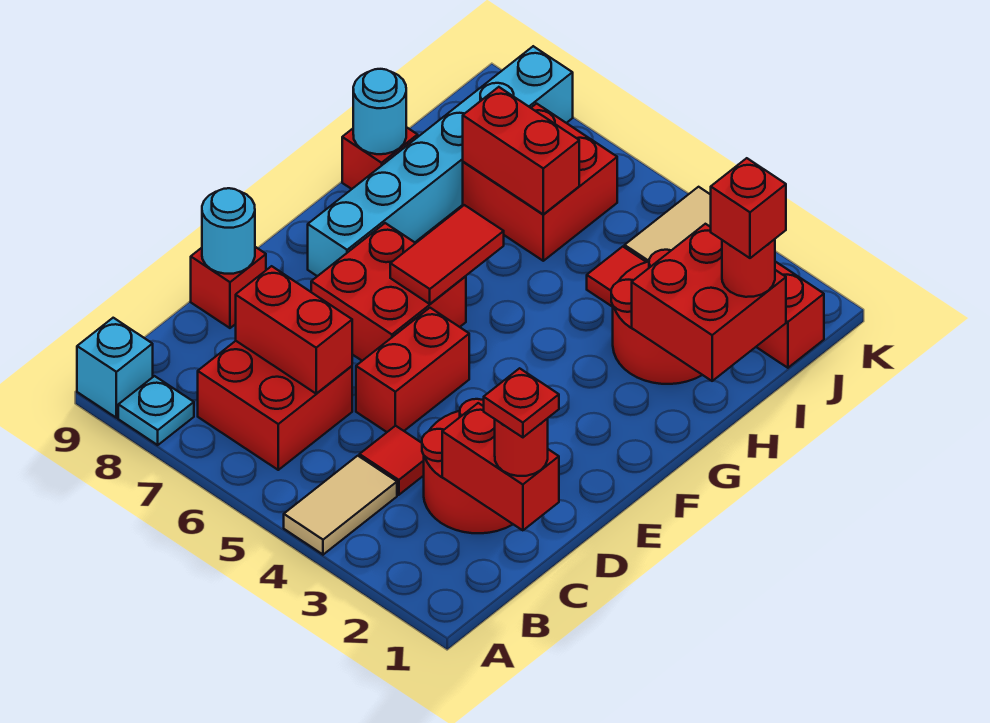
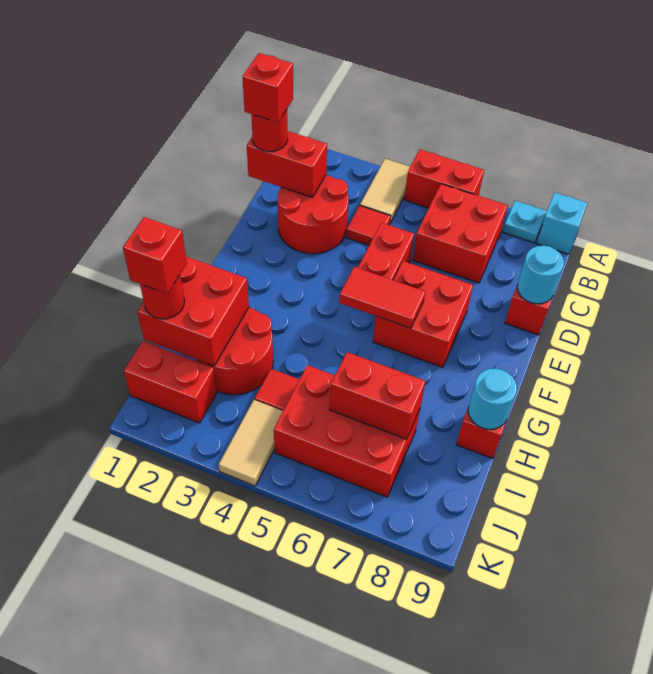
red plate C1 level 4 -> red brick C1 level 4
red brick C6:C7 level 2 -> red brick A5:A6 level 1
red tile F6:G6 level 2 -> red tile F5:F6 level 2
cyan brick F8:K8 level 1 -> none
red brick I6:J7 level 1 -> red brick I5:J7 level 1

